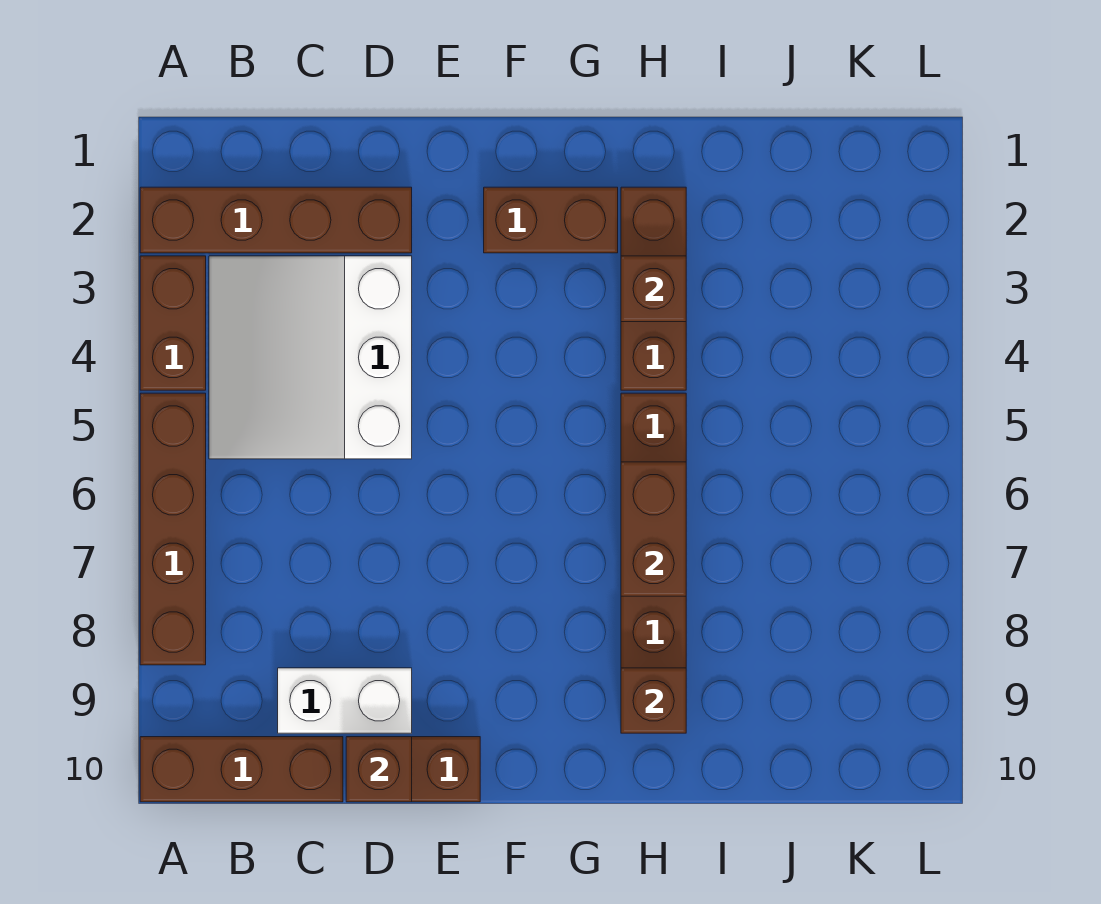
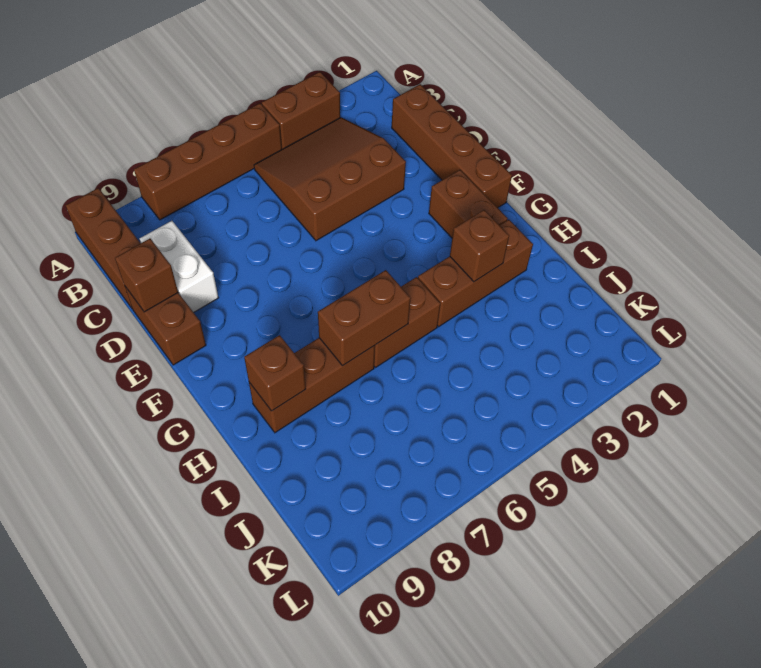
brown brick A2:D2 level 1 -> brown brick C1:F1 level 1
white slope B3:D5 level 1 top D -> brown slope B3:D5 level 1 top D

